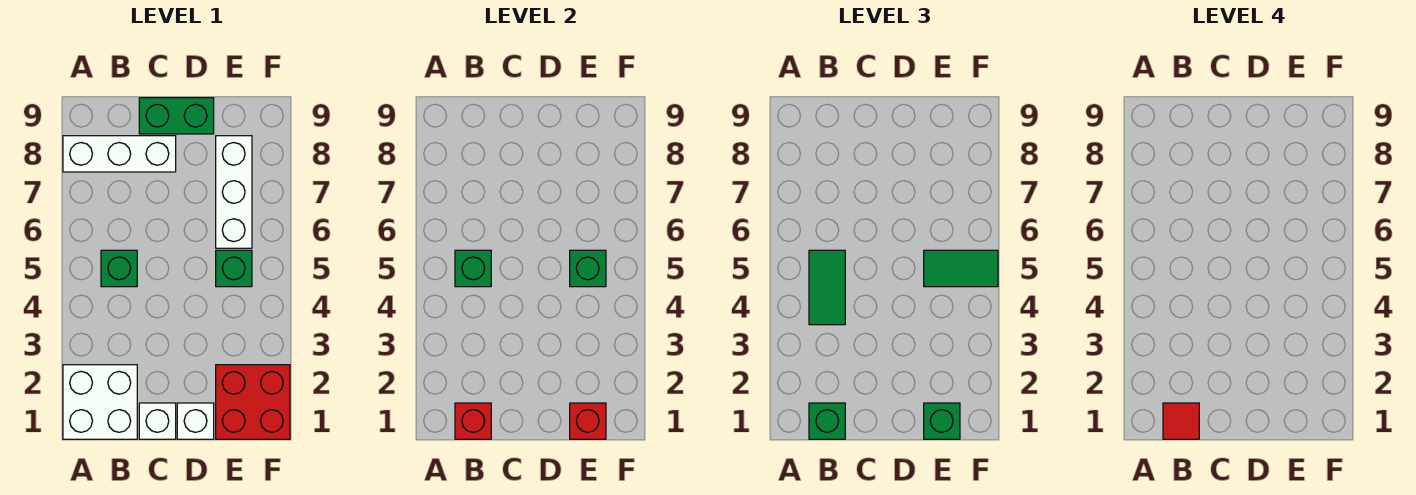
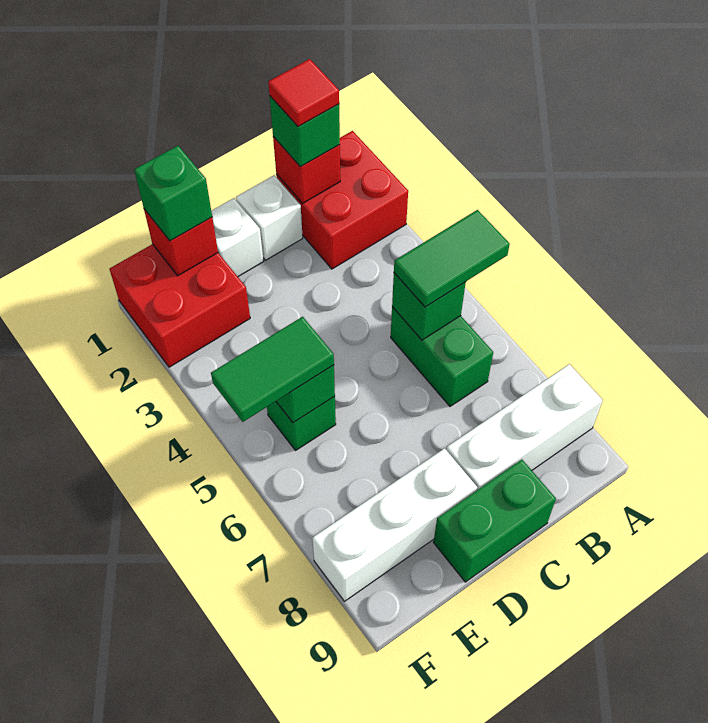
white brick A1:B2 level 1 -> red brick A1:B2 level 1
green tile B4:B5 level 3 -> green tile A5:B5 level 3
green brick B5 level 1 -> green brick B5:B6 level 1
white brick E6:E8 level 1 -> white brick D8:F8 level 1

